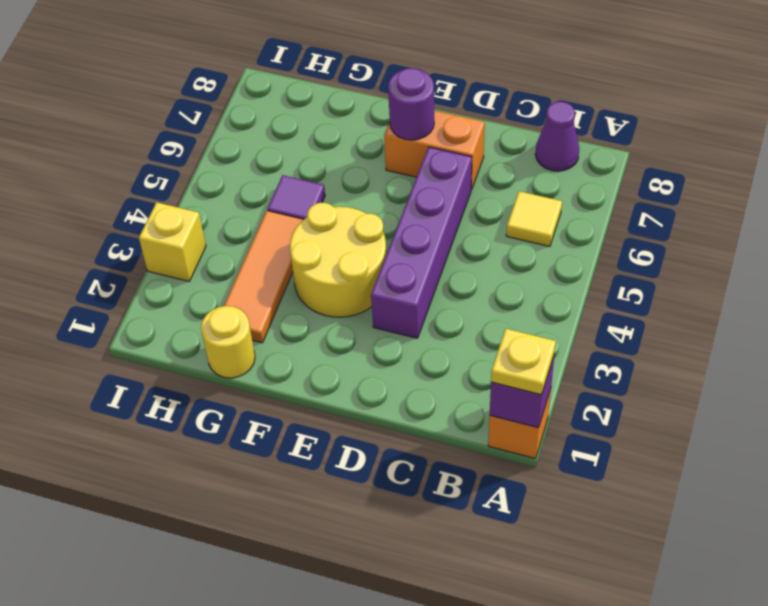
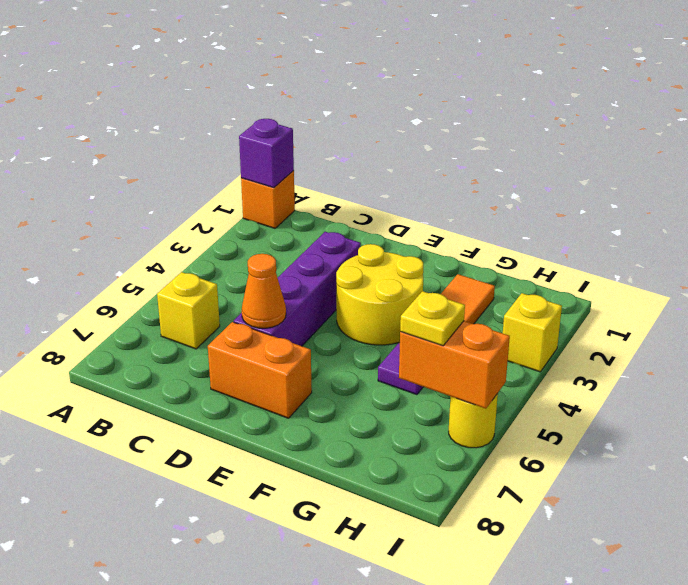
yellow plate A1 level 3 -> yellow plate H6 level 3
yellow tile B6 level 1 -> yellow brick B6 level 1
purple cone B8 level 1 -> none
none -> orange cone D6 level 2
purple round brick E7 level 2 -> none
yellow round brick G1 level 1 -> yellow round brick I6 level 1
none -> orange brick H6:I6 level 2

